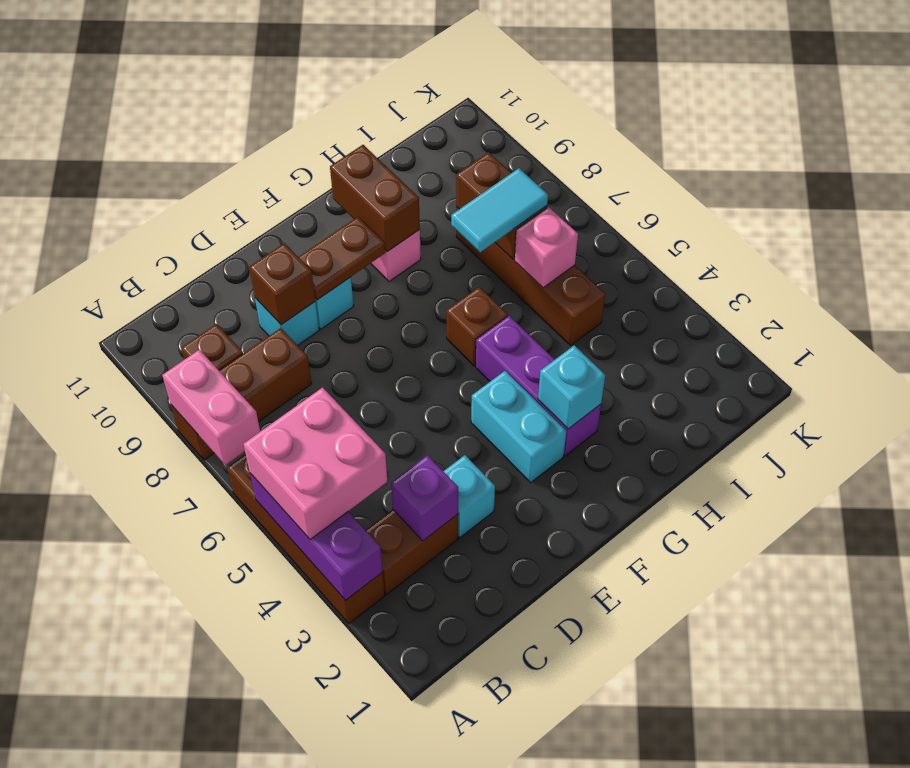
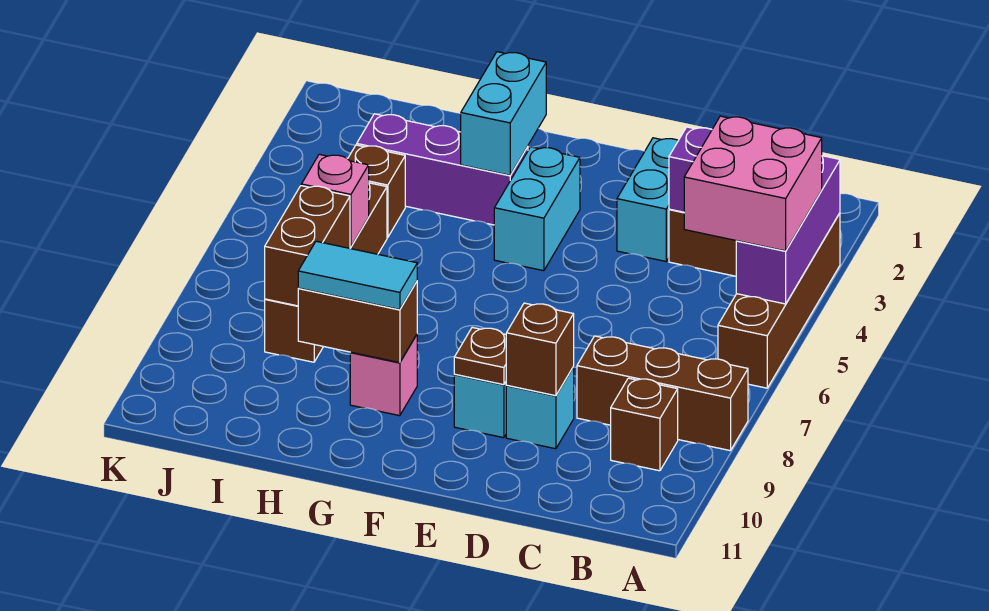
pink brick A7:A8 level 2 -> none
cyan brick D3 level 1 -> cyan brick D2:D3 level 1
brown plate E9:F9 level 2 -> brown plate E9 level 2
purple brick G3:G5 level 1 -> purple brick G3:I3 level 1
cyan brick G3 level 2 -> cyan brick G2:G3 level 2
brown brick G6 level 1 -> brown brick I4 level 1
brown brick G9:G10 level 2 -> brown brick G9:H9 level 2
cyan tile H7:I7 level 3 -> cyan tile G9:H9 level 3

